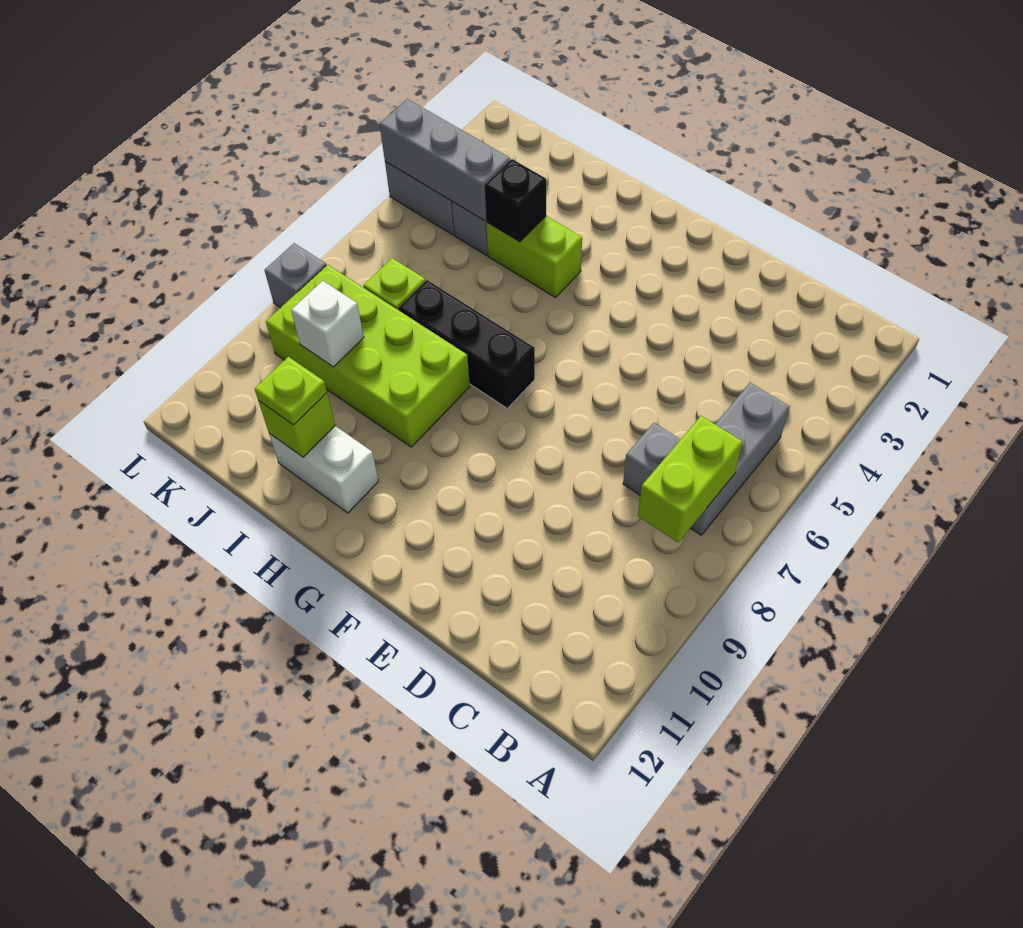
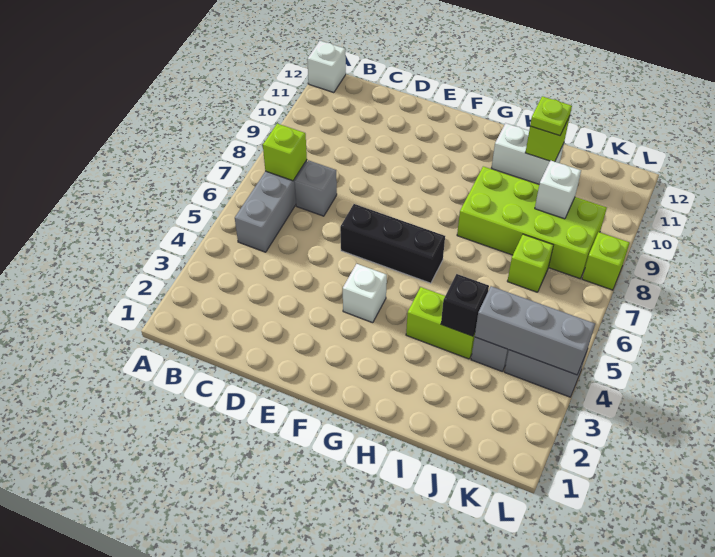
none -> white brick A12 level 1
lime brick B7:B8 level 2 -> lime brick B7 level 2
none -> white brick F4 level 1
black brick G7:I7 level 1 -> black brick E6:G6 level 1
grey brick L8 level 1 -> lime brick L8 level 1

